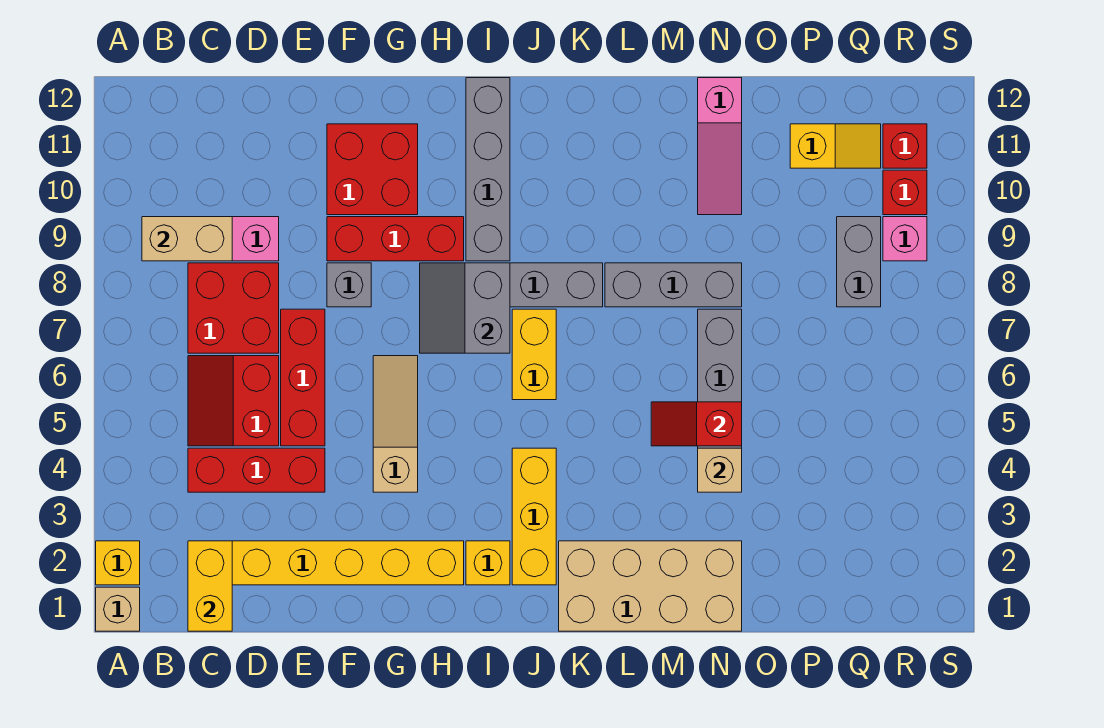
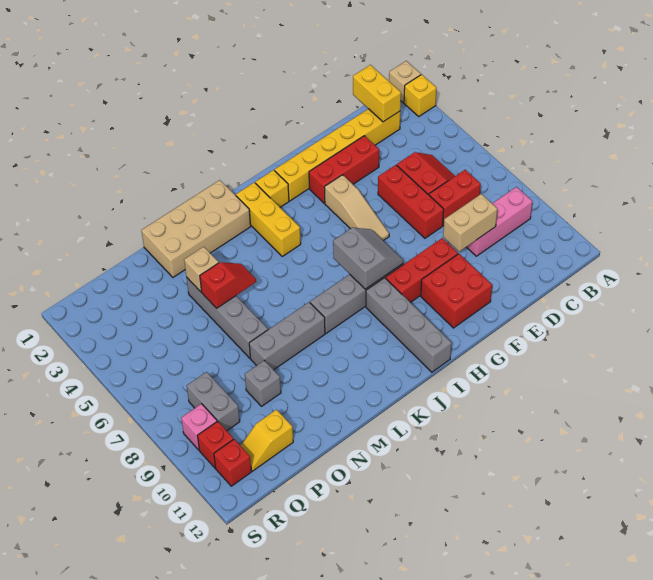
tan brick B9:C9 level 2 -> tan brick D9:E9 level 2
red brick C4:E4 level 1 -> red brick E3:G3 level 1
red brick C7:D8 level 1 -> red brick C7:D7 level 1
grey brick F8 level 1 -> grey brick O9 level 1
yellow brick J6:J7 level 1 -> none
pink slope N10:N12 level 1 top 12 -> none

